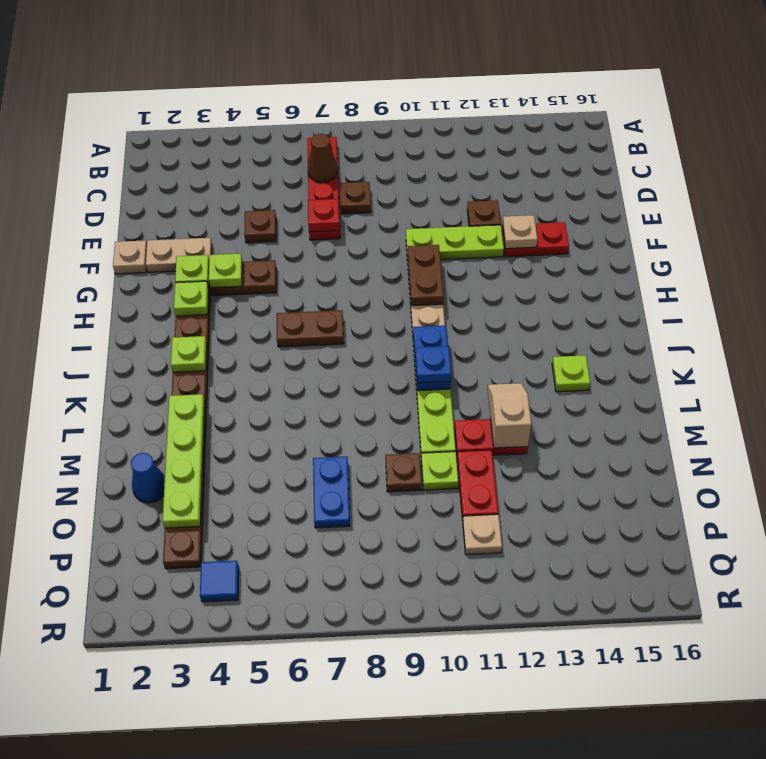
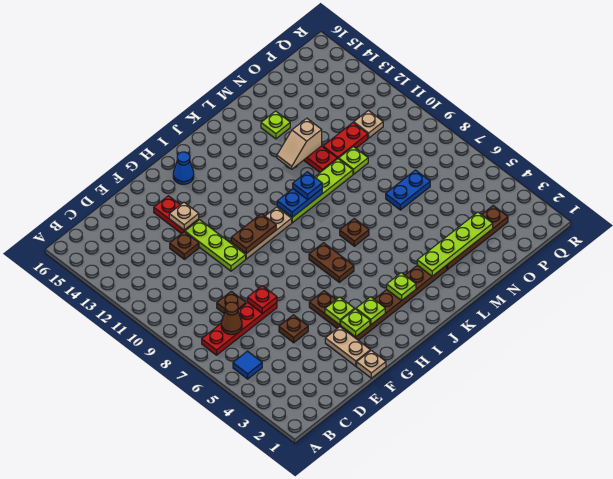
lime plate K14 level 1 -> lime plate M14 level 1
blue cone N2 level 1 -> blue cone H15 level 1
brown plate N9 level 1 -> brown plate K7 level 1
blue tile Q4 level 1 -> blue tile B5 level 1

